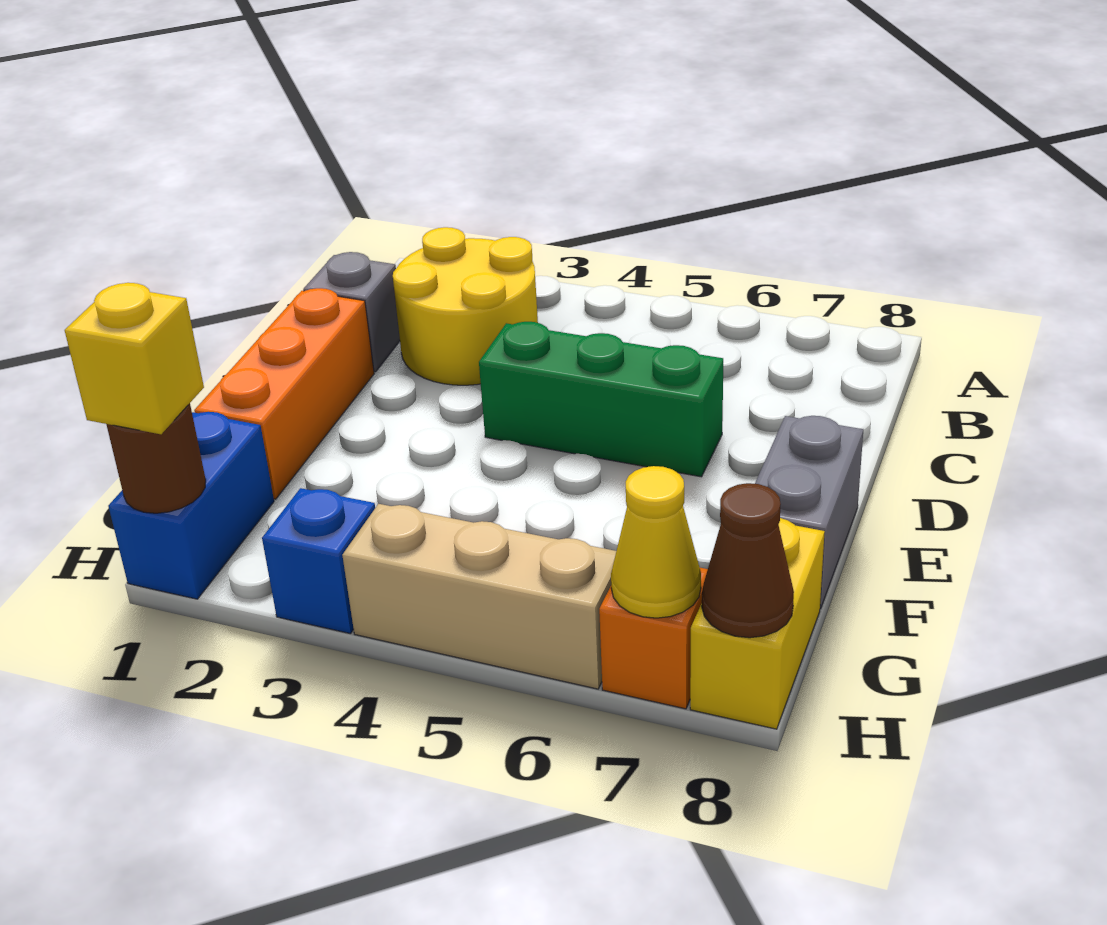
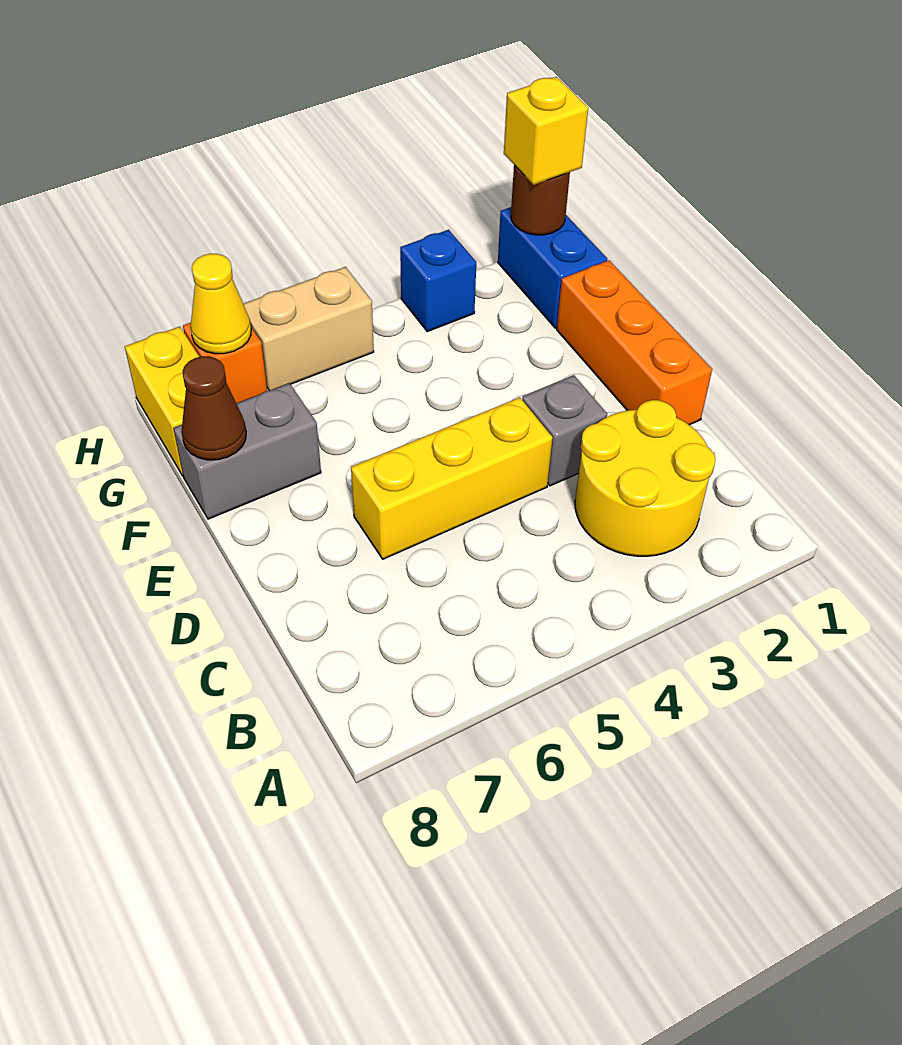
grey brick C1 level 1 -> grey brick D3 level 1
green brick D4:D6 level 1 -> yellow brick D4:D6 level 1
grey brick E8:F8 level 1 -> grey brick F7:F8 level 1
tan brick H4:H6 level 1 -> tan brick H5:H6 level 1
brown cone H8 level 2 -> brown cone F8 level 2

